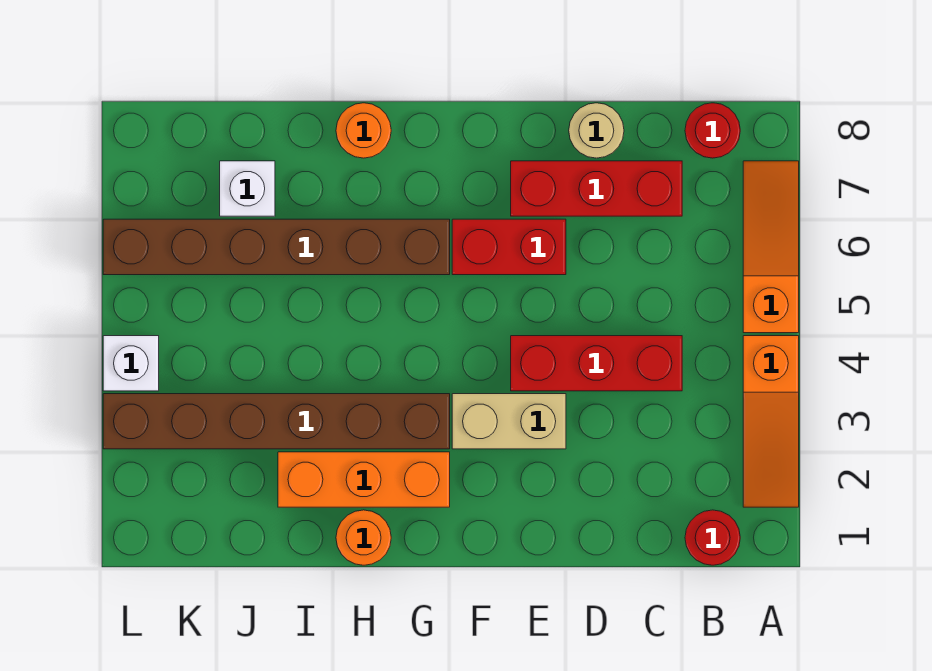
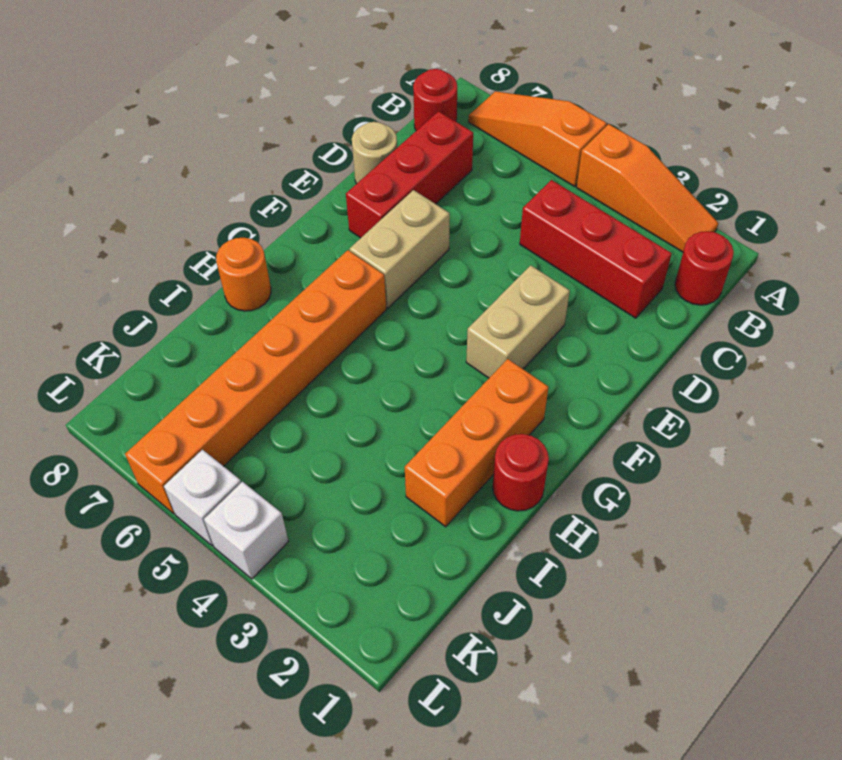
red brick C4:E4 level 1 -> red brick C2:C4 level 1
red brick E6:F6 level 1 -> tan brick E6:F6 level 1
brown brick G3:L3 level 1 -> none
brown brick G6:L6 level 1 -> orange brick G6:L6 level 1
orange round brick H1 level 1 -> red round brick H1 level 1
white brick J7 level 1 -> white brick L5 level 1

